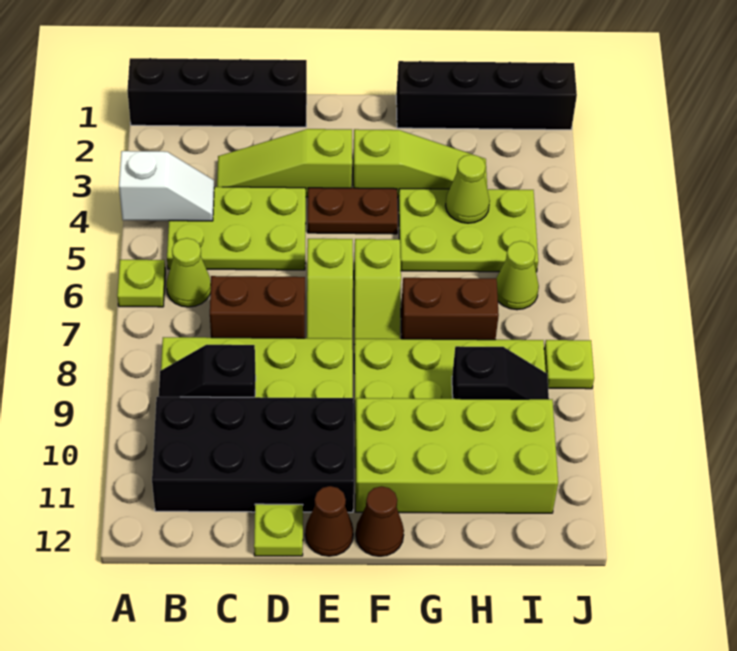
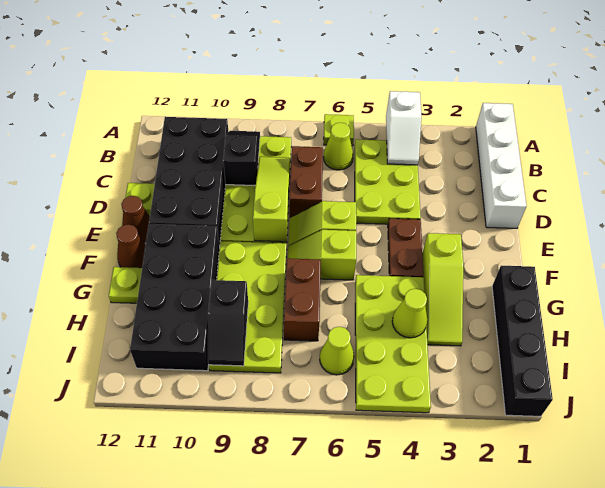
black brick A1:D1 level 1 -> white brick A1:D1 level 1
lime slope C3:E3 level 1 top E -> lime slope C8:E8 level 2 top E
lime brick F10:I11 level 1 -> black brick F10:I11 level 1
lime plate G4:I5 level 1 -> lime plate G4:J5 level 1
lime plate J8 level 1 -> lime plate G12 level 1

